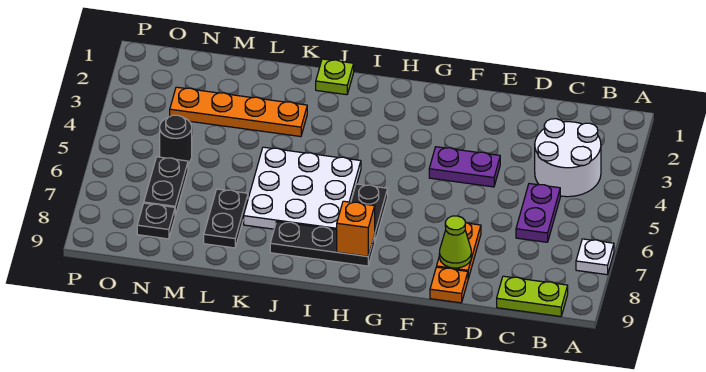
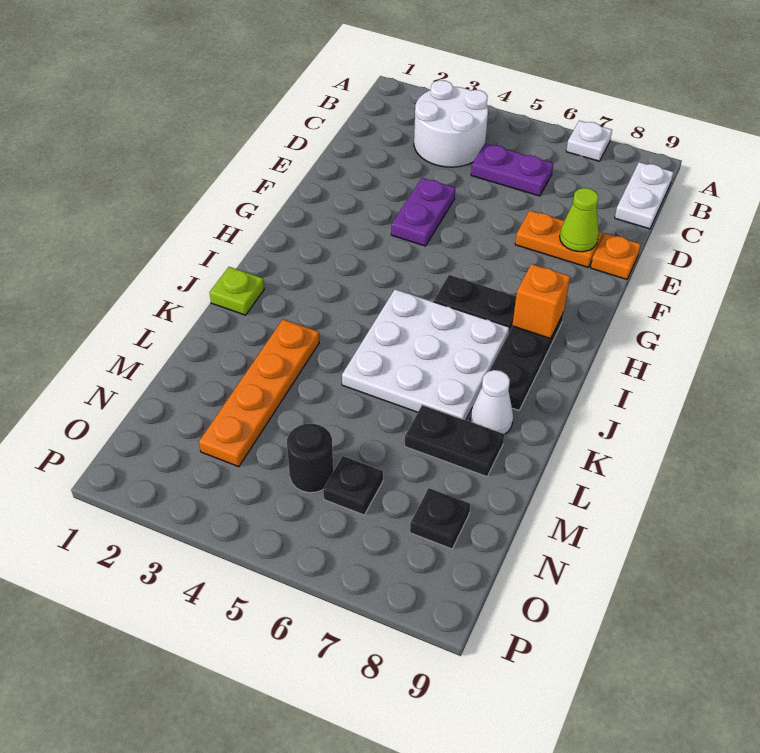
lime plate B9:C9 level 1 -> white plate B9:C9 level 1
none -> white cone K8 level 1
black plate N6:N7 level 1 -> black plate N6 level 1

